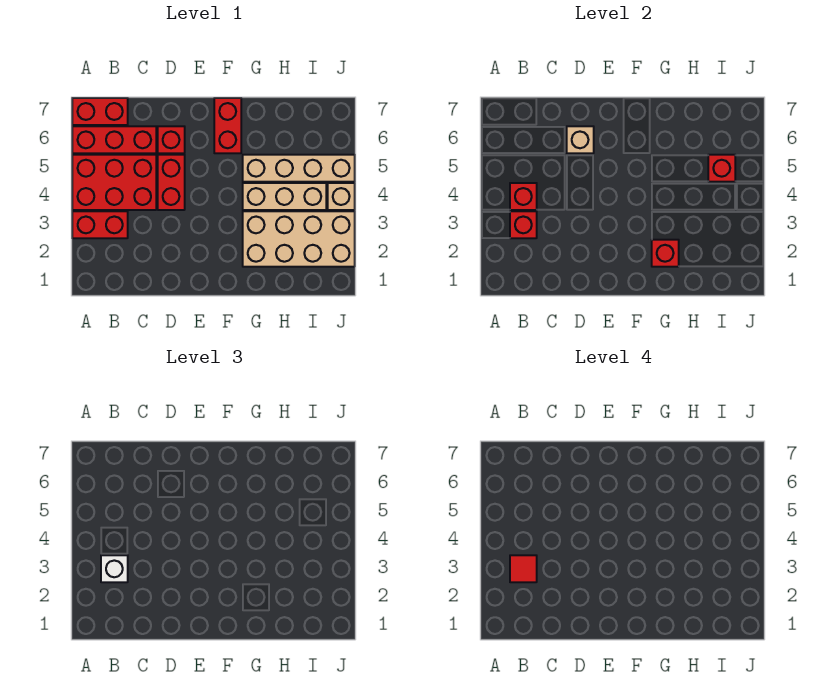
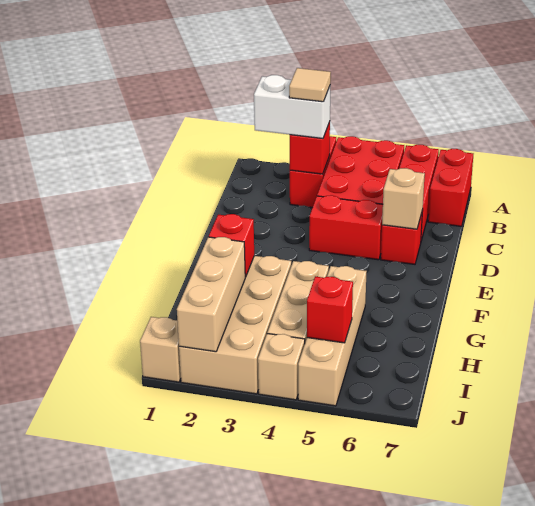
white brick B3 level 3 -> white brick B2:B3 level 3
red tile B3 level 4 -> tan tile B3 level 4
red brick B4 level 2 -> none
red brick F6:F7 level 1 -> none
none -> tan brick H2:J2 level 2
none -> tan brick J1 level 1

